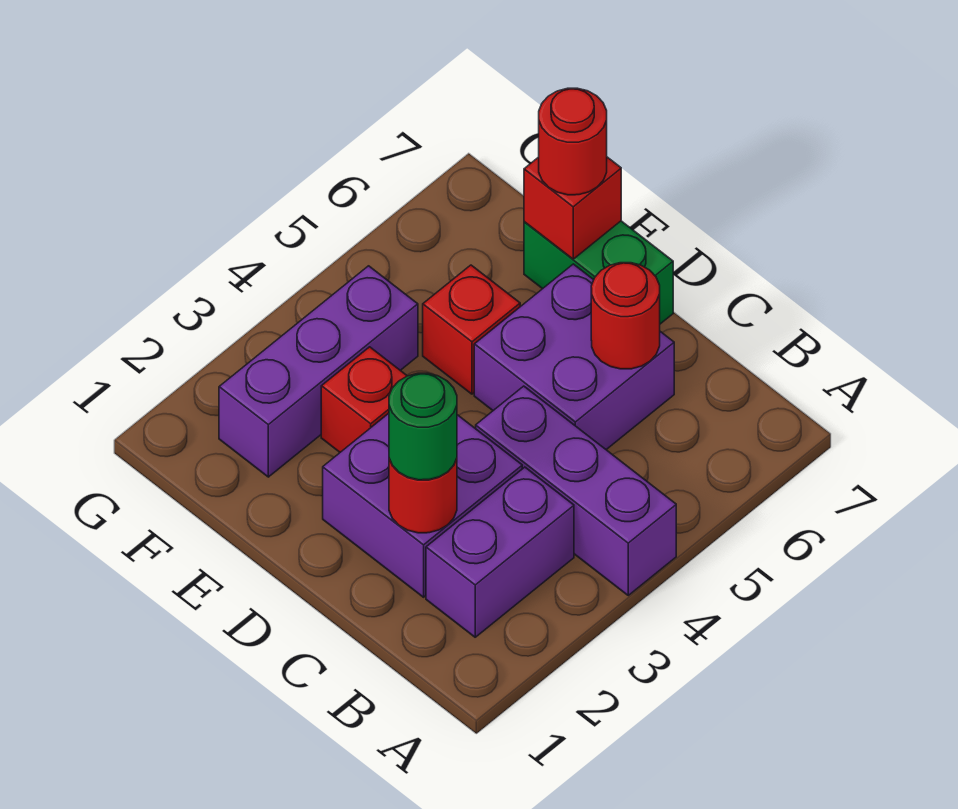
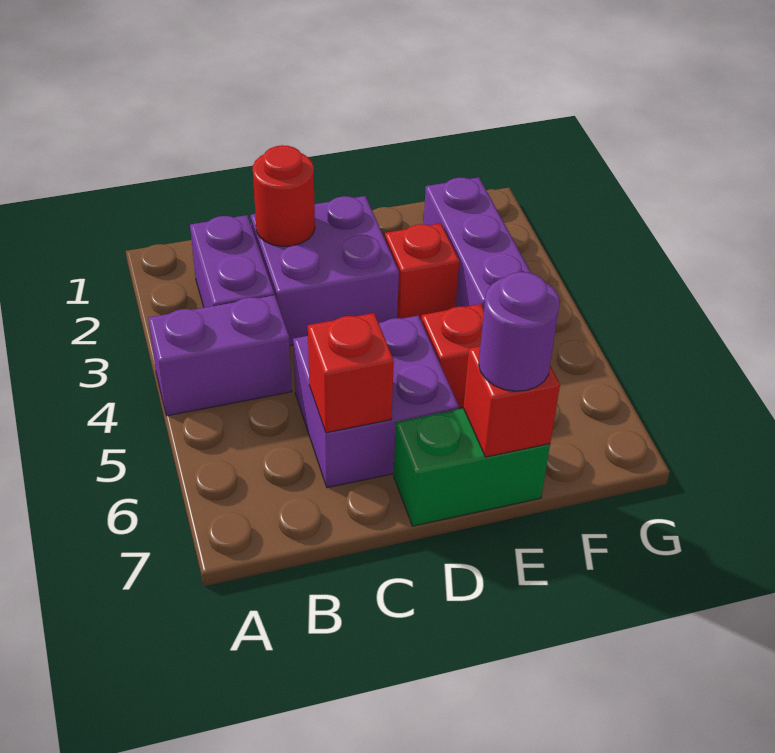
purple brick A4:C4 level 1 -> purple brick A4:B4 level 1
green round brick C2 level 3 -> none
red round brick C6 level 2 -> red brick C6 level 2
red round brick E7 level 3 -> purple round brick E7 level 3

